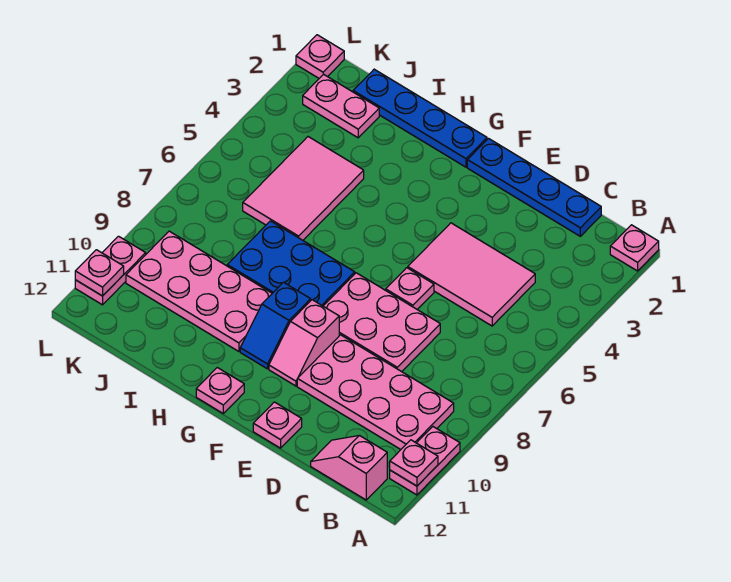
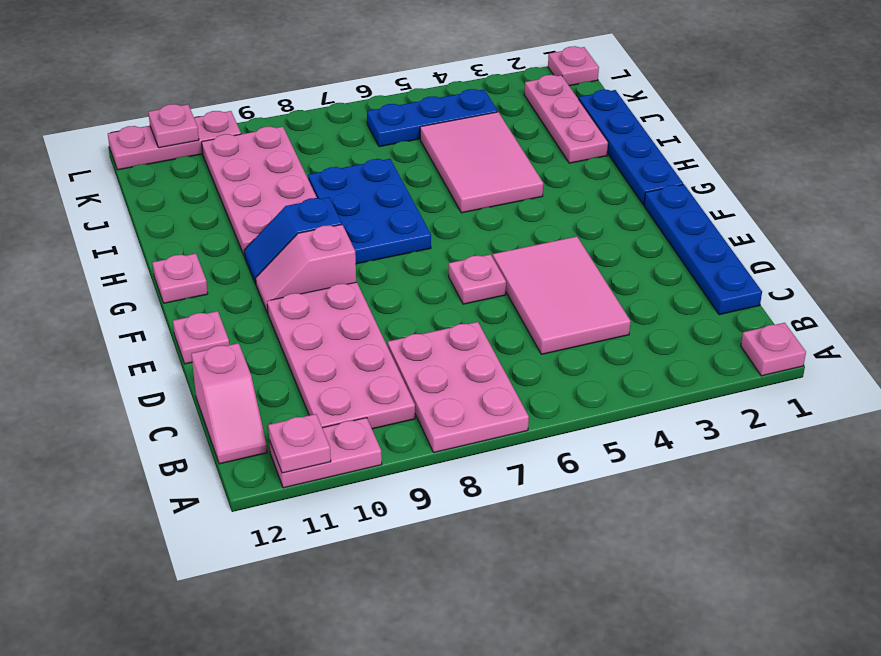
pink slope B12:C12 level 1 top B -> pink slope B12:C12 level 1 top C
pink plate D7:F8 level 1 -> pink plate A7:C8 level 1
pink tile I4:J6 level 1 -> pink tile H4:J5 level 1
pink plate J2:K2 level 1 -> pink plate I2:K2 level 1
none -> blue plate K4:K6 level 1
pink plate L10:L11 level 1 -> pink plate L10:L12 level 1

